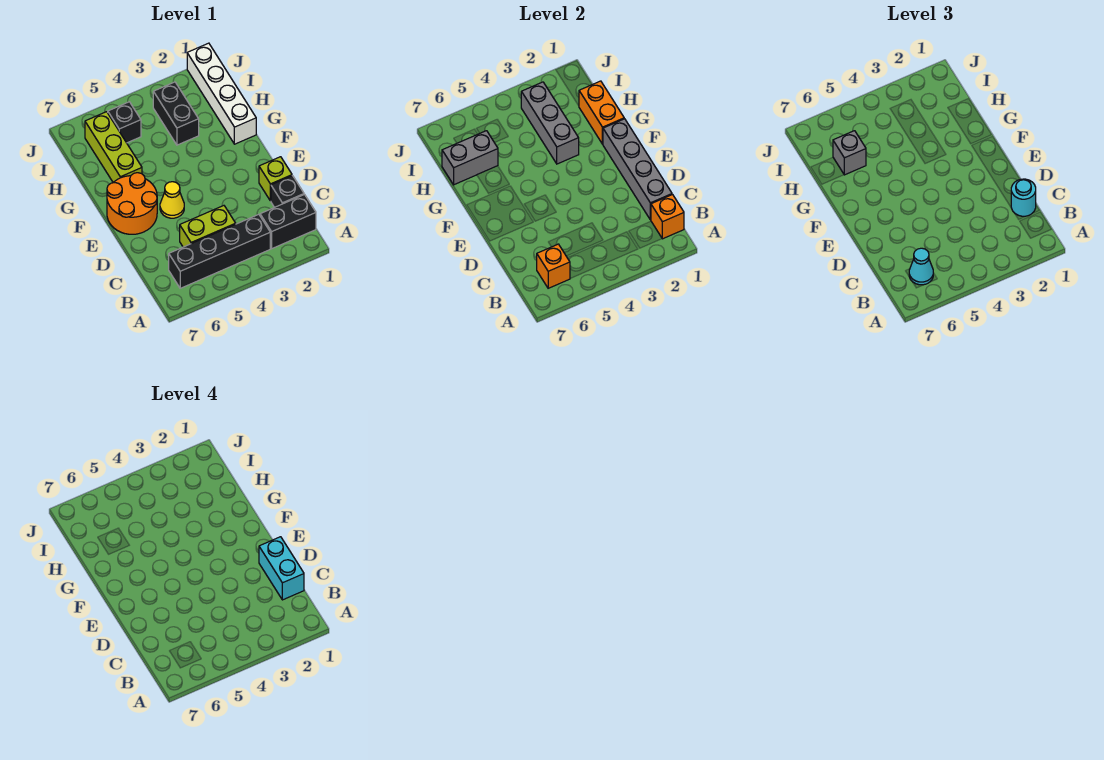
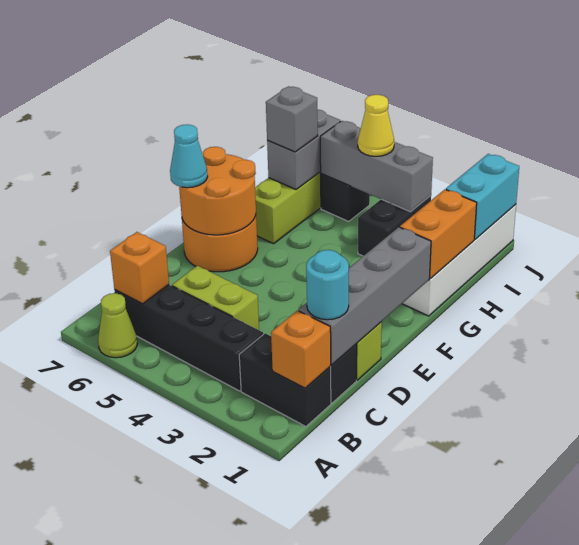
none -> lime cone A6 level 1
cyan cone B6 level 3 -> cyan cone E7 level 3
cyan brick C1:D1 level 4 -> cyan brick I1:J1 level 2
yellow cone E5 level 1 -> yellow cone I4 level 3
none -> orange round brick E6:F7 level 2
grey brick G3:I3 level 2 -> grey brick I3:I5 level 2
grey brick H6:H7 level 2 -> grey brick H6:I6 level 2

